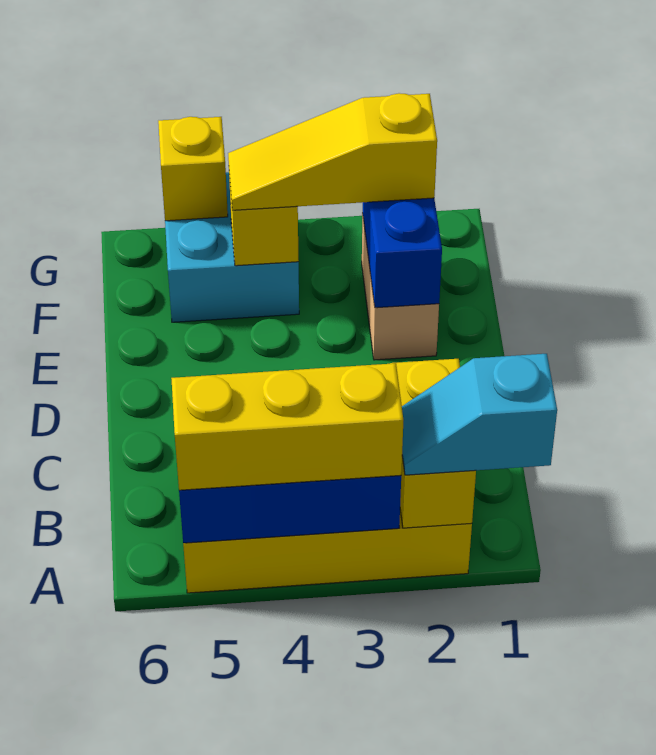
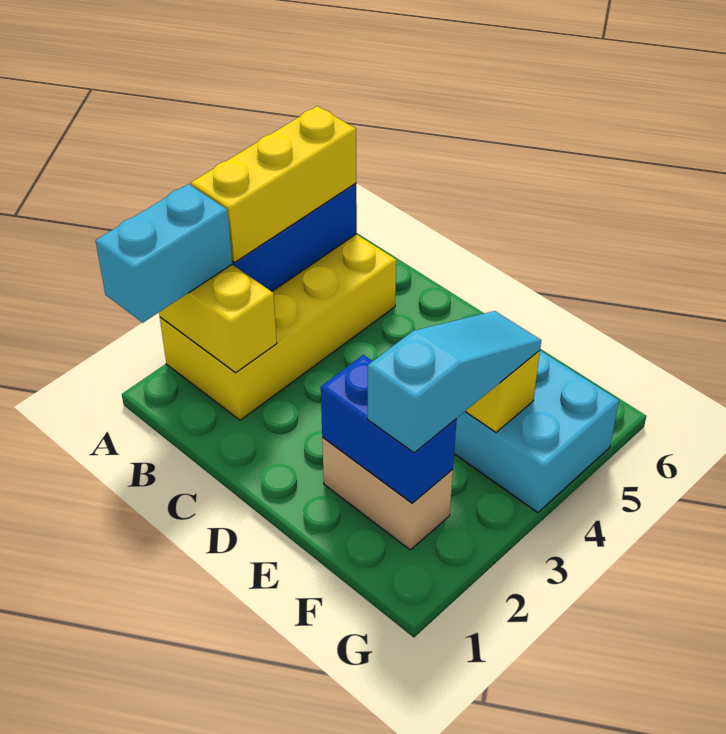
cyan slope A1:A2 level 3 top 1 -> cyan brick A1:A2 level 3
yellow slope F2:F4 level 3 top 2 -> cyan slope F2:F4 level 3 top 2
yellow brick G5 level 2 -> none

